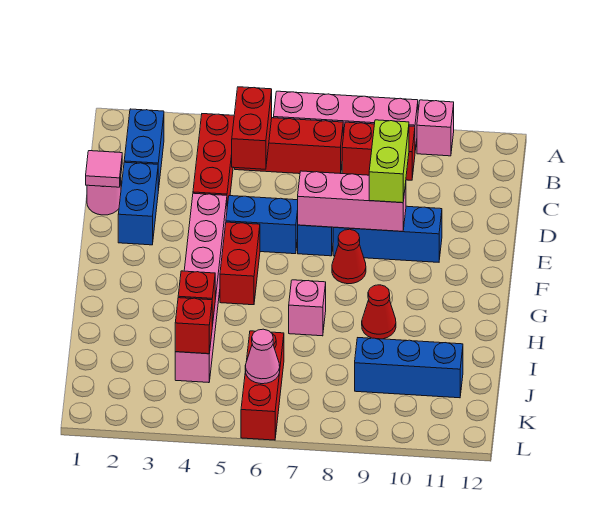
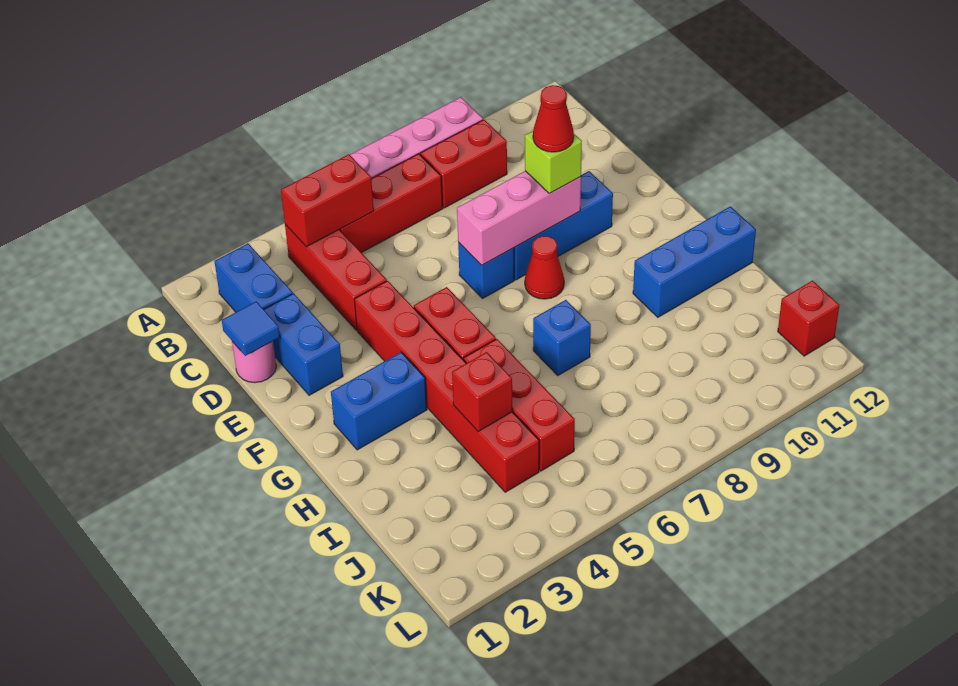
pink brick A10 level 1 -> none
red brick B5:C5 level 2 -> red brick B4:B5 level 2
pink tile D1 level 2 -> blue tile D1 level 2
lime brick D9:E9 level 3 -> lime brick E9 level 3
pink brick E4:J4 level 1 -> red brick E4:J4 level 1
blue brick E5:E6 level 1 -> blue brick G2:G3 level 1
pink brick H7 level 1 -> blue brick H7 level 1
red cone H9 level 1 -> red cone E9 level 4
red brick J4 level 2 -> red brick K12 level 1
red brick J6:L6 level 1 -> red brick H5:J5 level 1
blue brick J9:J11 level 1 -> blue brick H10:H12 level 1
pink cone K6 level 2 -> none

